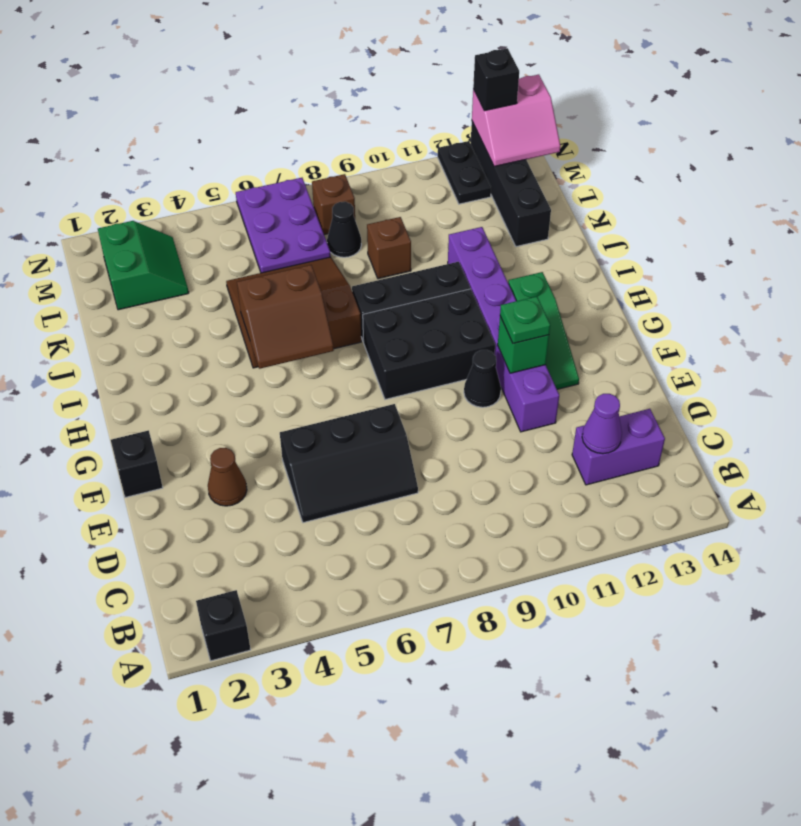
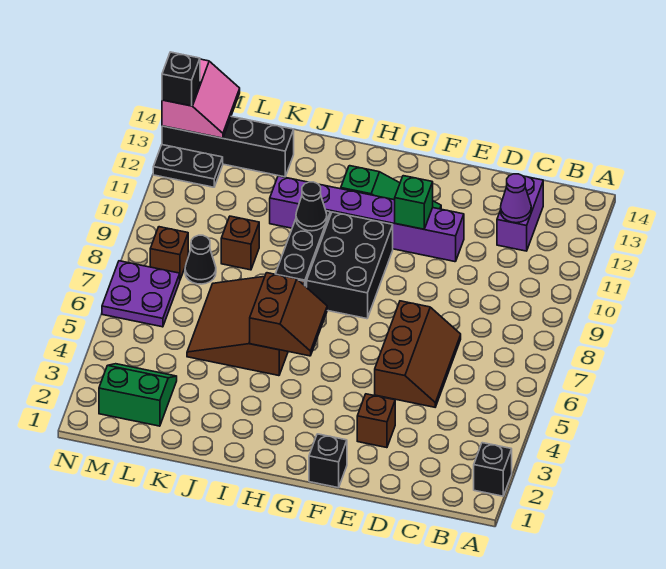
black slope D5:E7 level 1 top E -> brown slope D5:E7 level 1 top E
brown cone E3 level 1 -> brown brick E3 level 1
black cone F10 level 1 -> black cone I10 level 2
green plate F11 level 3 -> none
purple plate L6:N7 level 1 -> purple plate M6:N7 level 1

